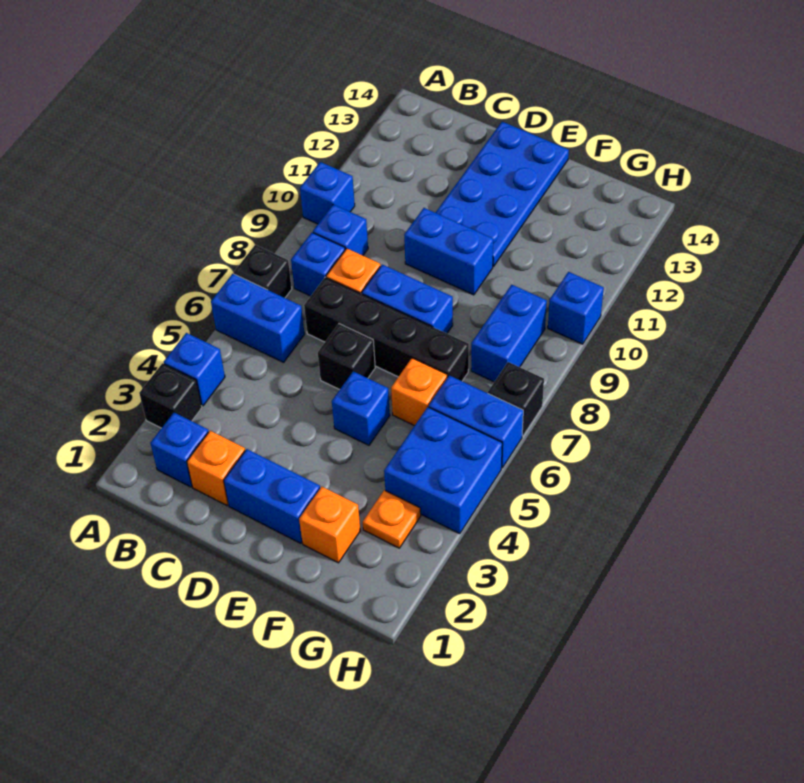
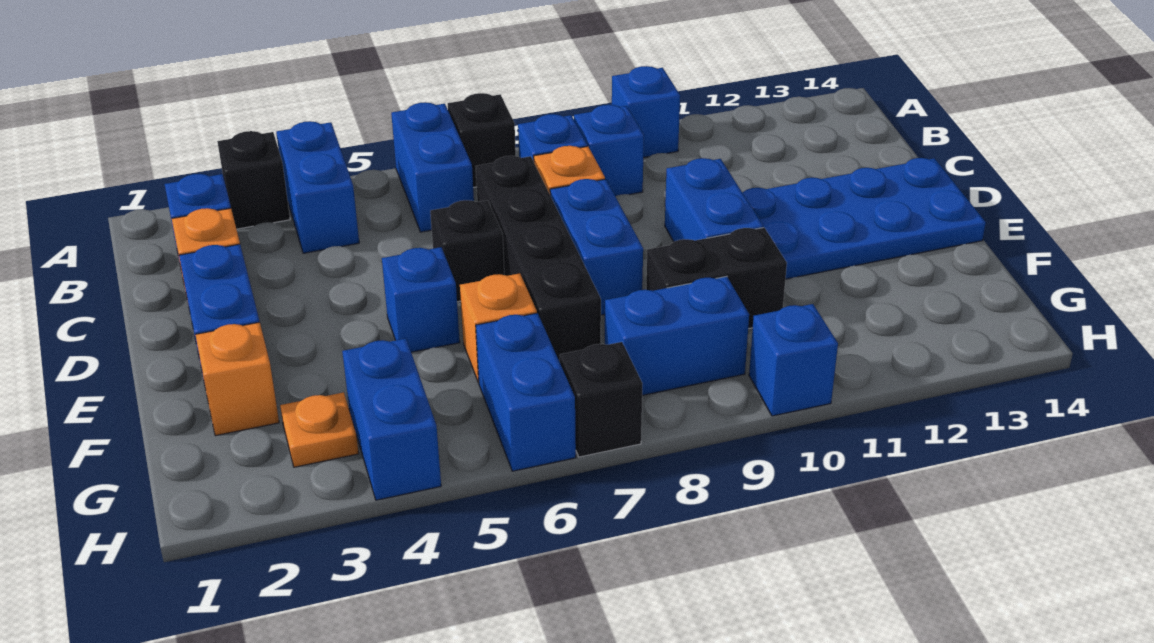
blue brick A4 level 1 -> blue brick A4:B4 level 1
none -> black brick F9:F10 level 1
blue brick G4:H5 level 1 -> blue brick G4:H4 level 1

